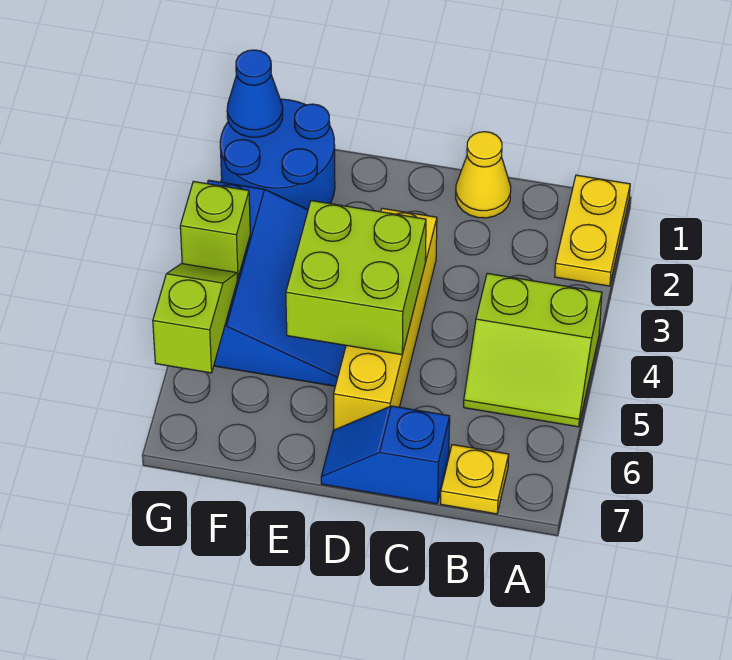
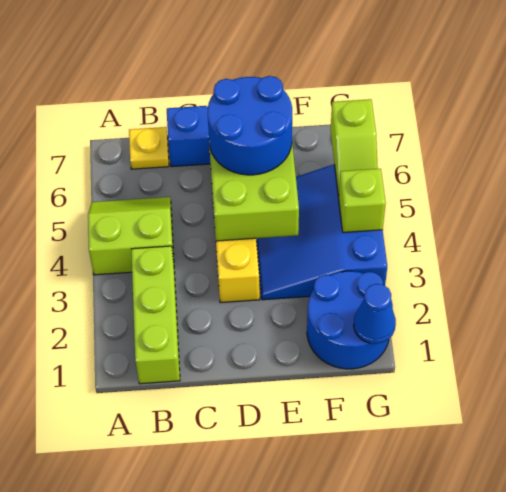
yellow plate A1:A2 level 1 -> none
none -> lime brick B1:B3 level 1
yellow cone C1 level 1 -> none
none -> blue round brick D5:E6 level 3

